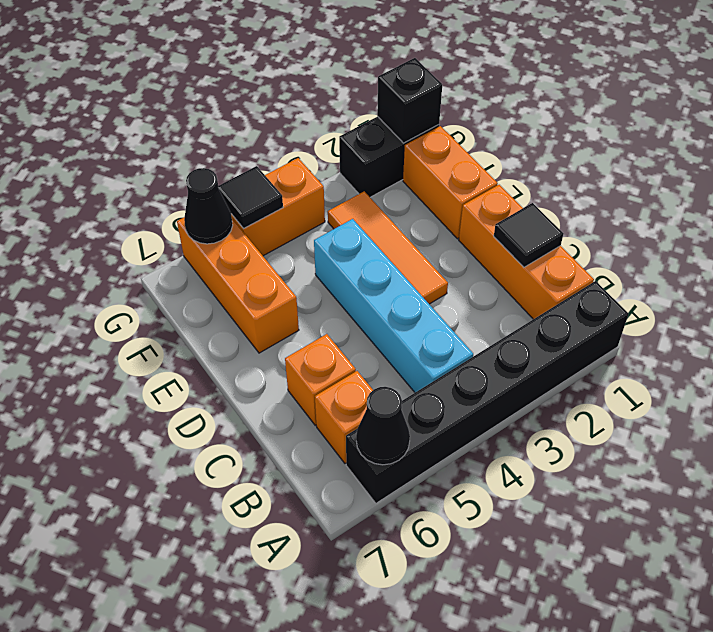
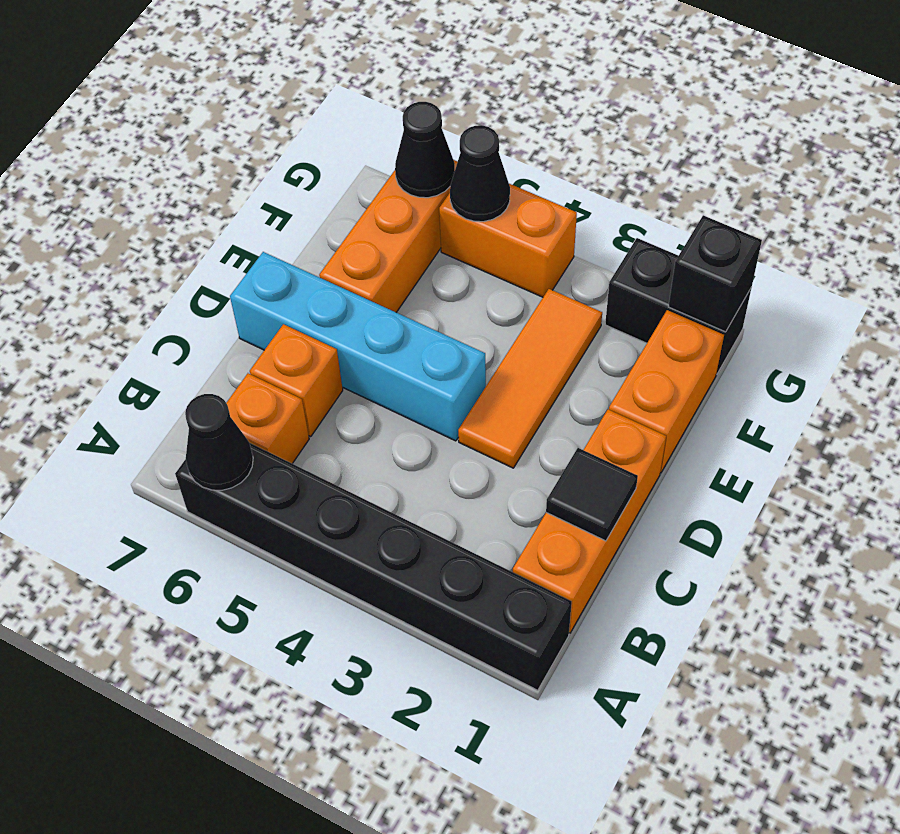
cyan brick B4:E4 level 1 -> cyan brick D4:D7 level 1
black tile G5 level 2 -> black cone G5 level 2

